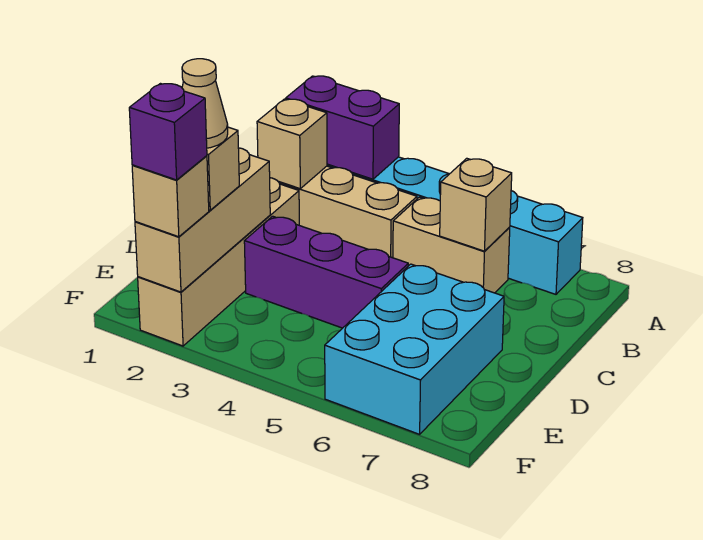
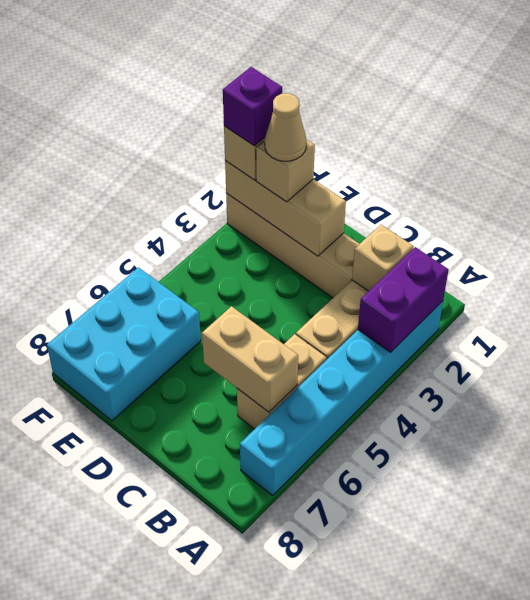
tan brick B6 level 2 -> tan brick B6:C6 level 2
purple brick D3:D5 level 1 -> none
cyan brick D6:F7 level 1 -> cyan brick E6:F8 level 1

